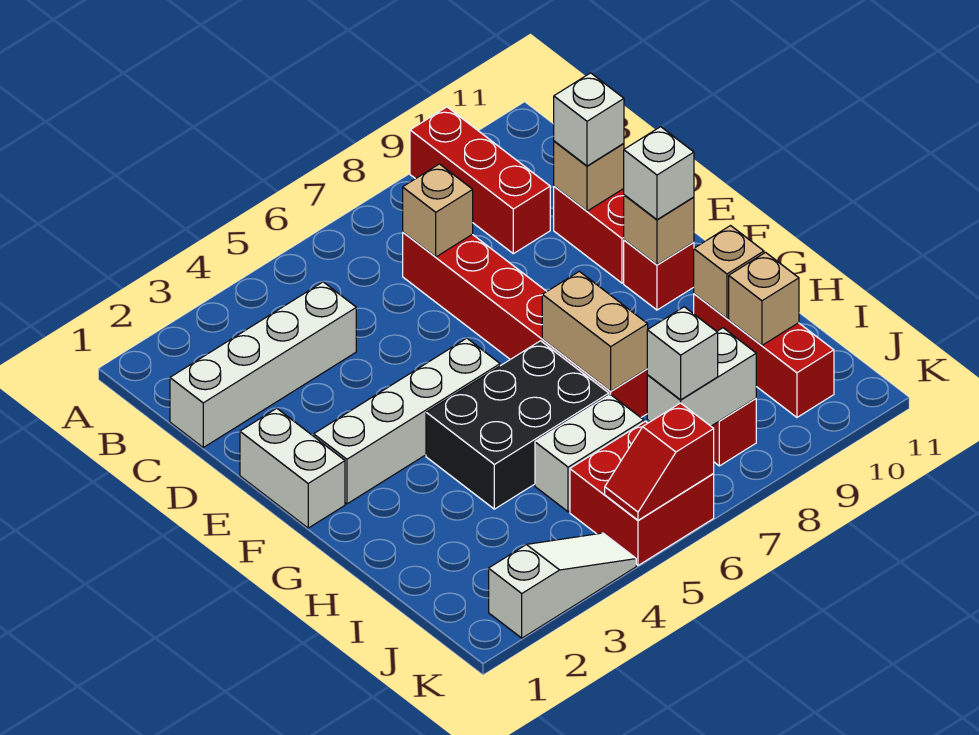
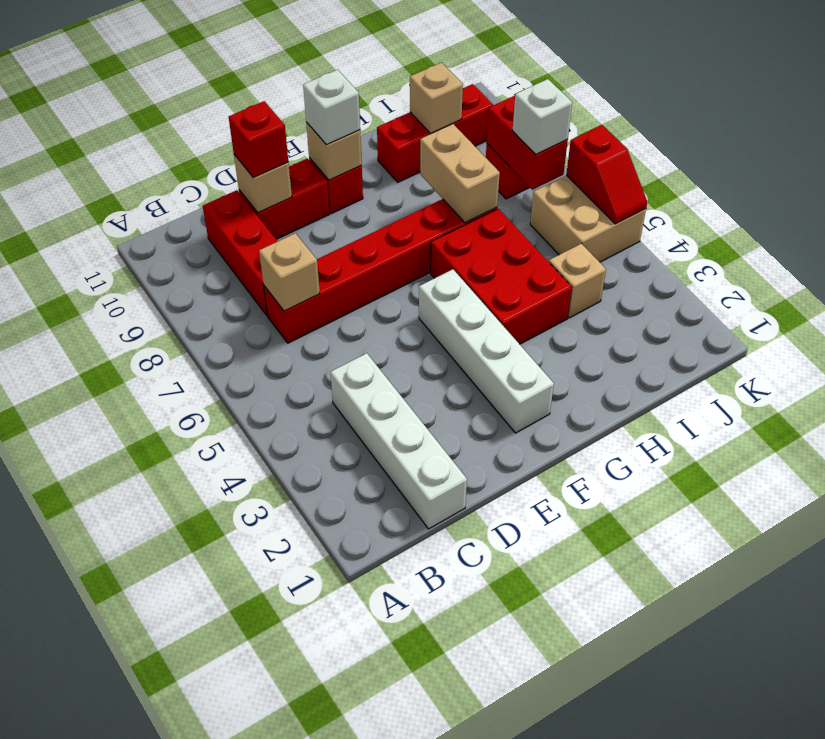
red brick A9:C9 level 1 -> red brick C8:C10 level 1
white brick D10 level 3 -> red brick D10 level 3
white brick E1:F1 level 1 -> none
black brick G4:H6 level 1 -> red brick G4:H6 level 1
tan brick G7:H7 level 2 -> tan brick H7:H8 level 2
tan brick H10 level 2 -> tan brick I4 level 1
white brick I5:I6 level 1 -> none
red brick J5:K6 level 1 -> tan brick J5:K6 level 1
white brick J7:J8 level 2 -> red brick J7:J8 level 2
white slope K2:K4 level 1 top 2 -> none

